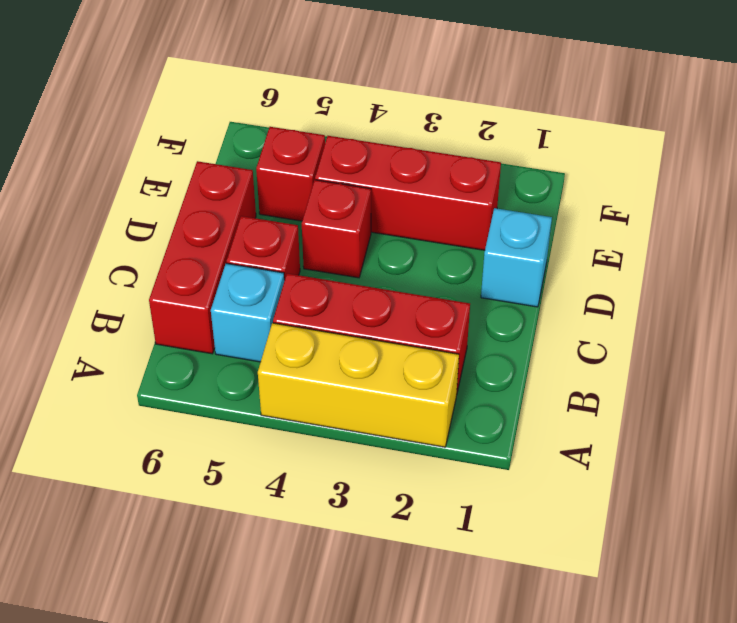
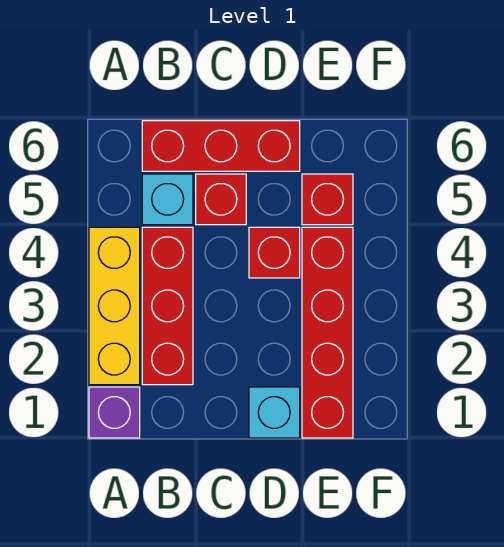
none -> purple brick A1 level 1
red brick E2:E4 level 1 -> red brick E1:E4 level 1

